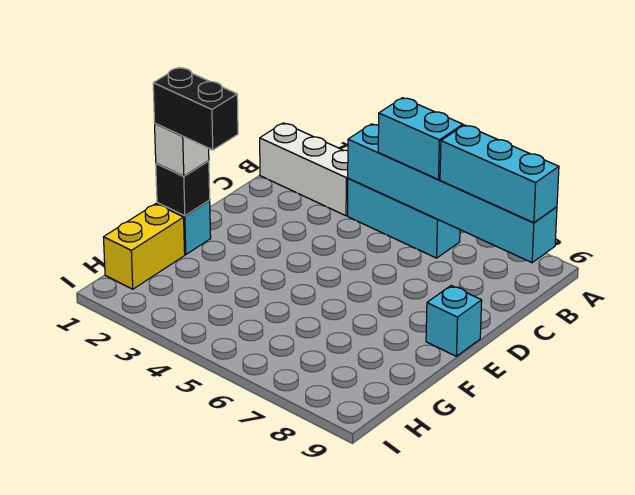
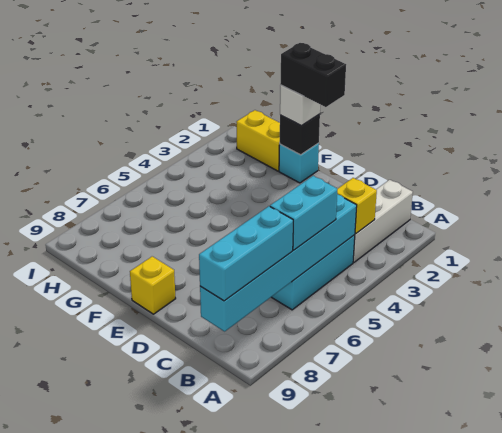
none -> yellow brick B3 level 2
cyan brick E9 level 1 -> yellow brick E9 level 1
black brick F1:F2 level 4 -> black brick E1:F1 level 4

